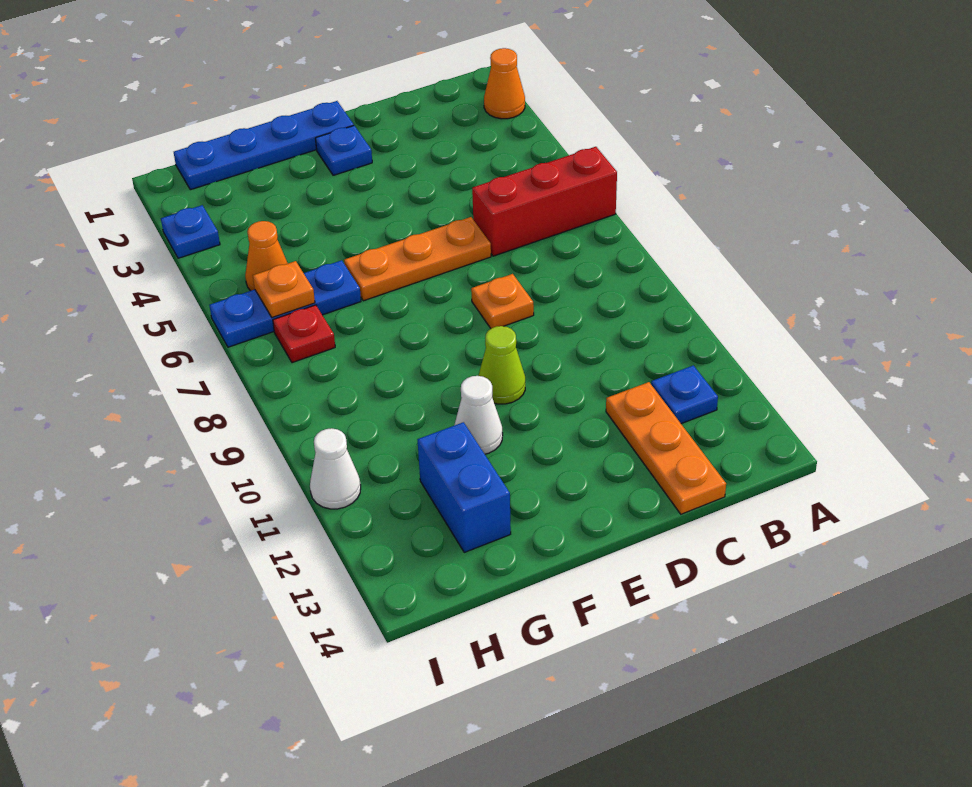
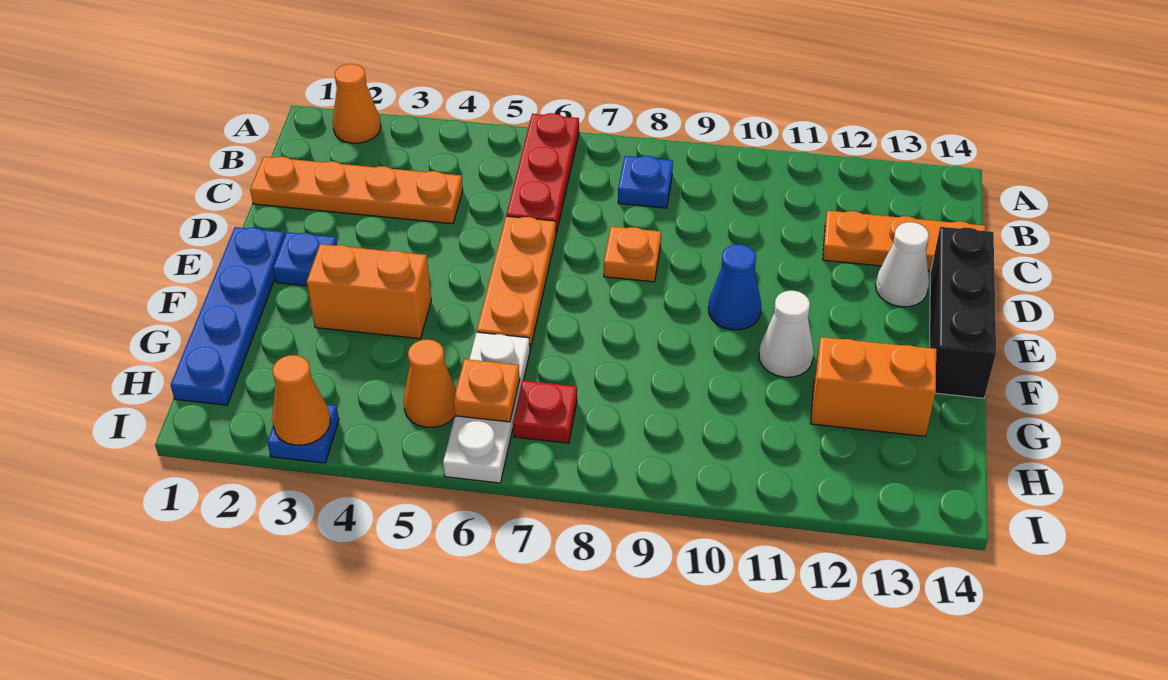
red brick A6:C6 level 1 -> red plate A6:C6 level 1
blue plate B12 level 1 -> blue plate B8 level 1
none -> orange plate C1:C4 level 1
none -> black brick D14:F14 level 1
lime cone E10 level 1 -> blue cone E10 level 1
none -> orange brick F3:F4 level 1
blue plate G6:I6 level 1 -> white plate G6:I6 level 1
blue brick G12:G13 level 1 -> orange brick G12:G13 level 1
none -> orange cone I3 level 2
white cone I11 level 1 -> white cone D13 level 1

